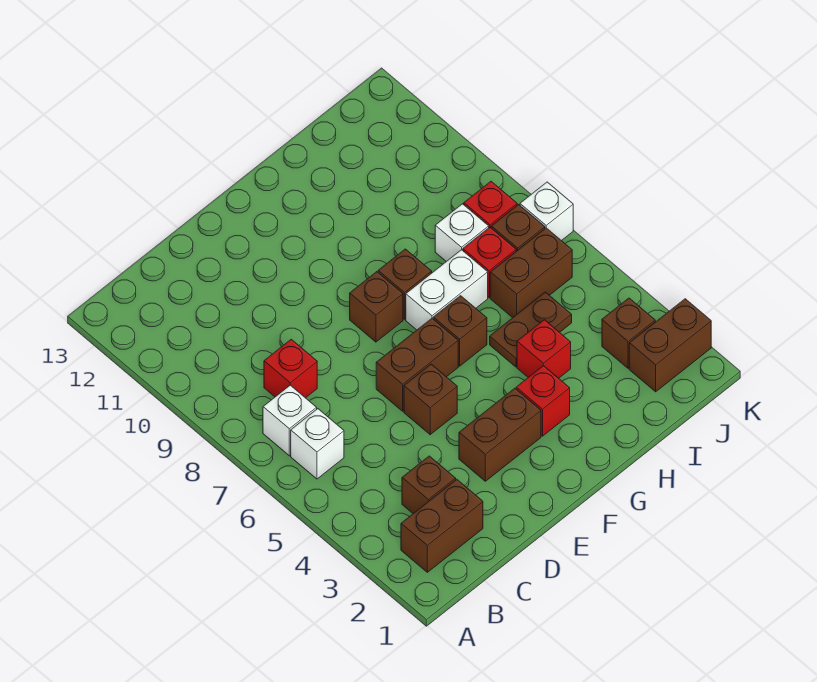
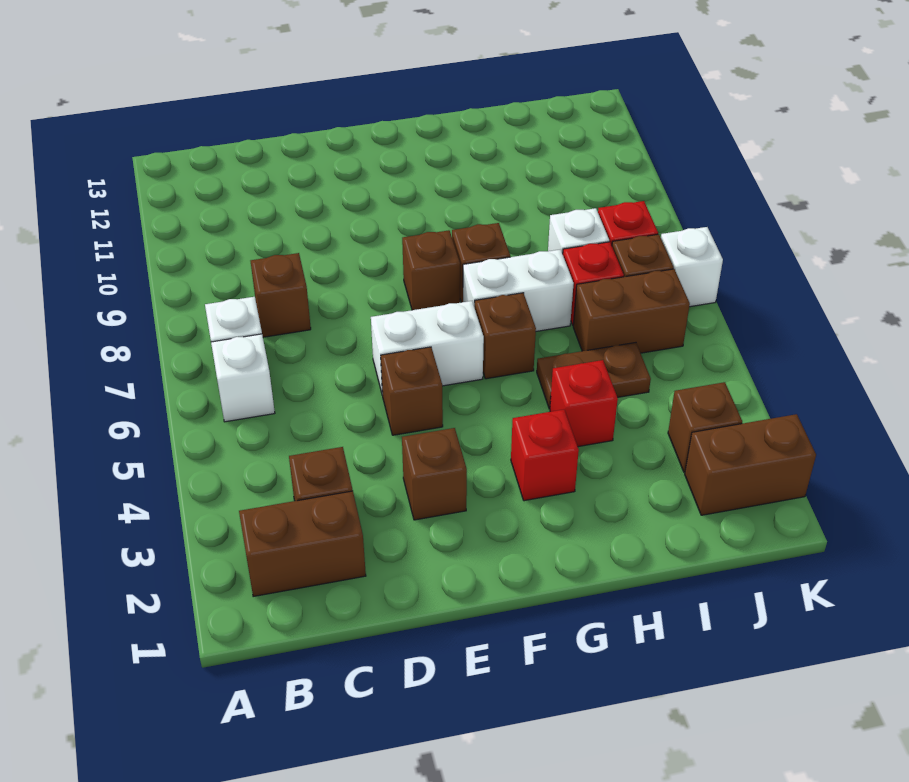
red brick C8 level 1 -> brown brick C8 level 1
brown brick E3:F3 level 1 -> brown brick E3 level 1
brown brick E6:F6 level 1 -> white brick E6:F6 level 1

